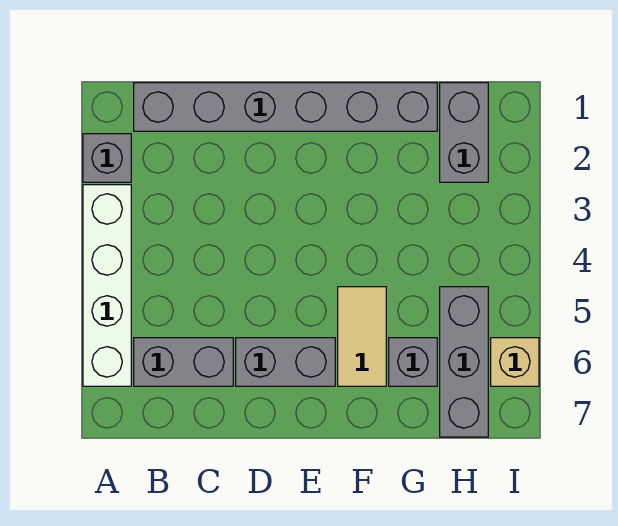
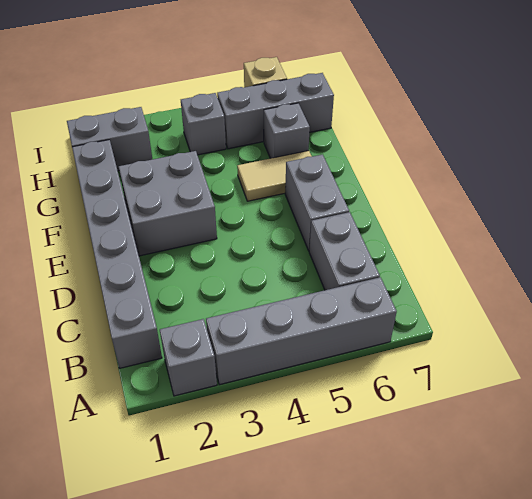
white brick A3:A6 level 1 -> grey brick A3:A6 level 1
none -> grey brick E2:F3 level 1
none -> grey brick H4 level 1

